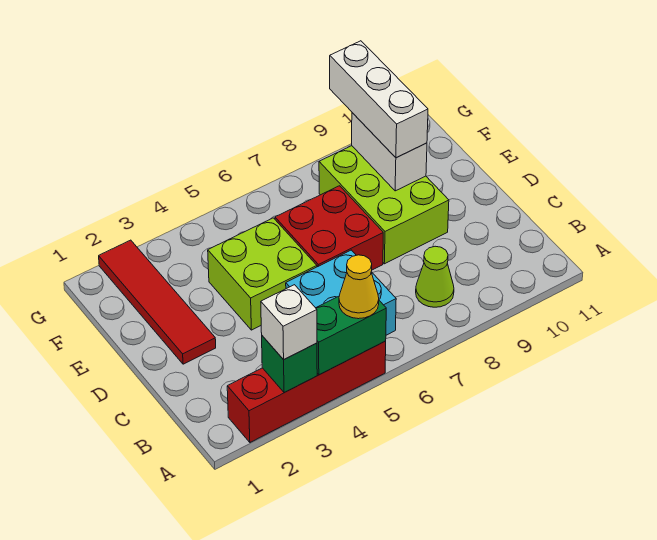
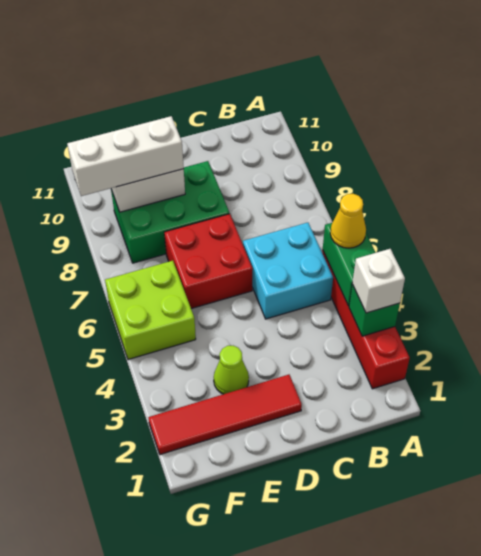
lime cone B8 level 1 -> lime cone E3 level 1
lime brick D4:E5 level 1 -> lime brick F5:G6 level 1
lime brick D8:F9 level 1 -> green brick D8:F9 level 1

